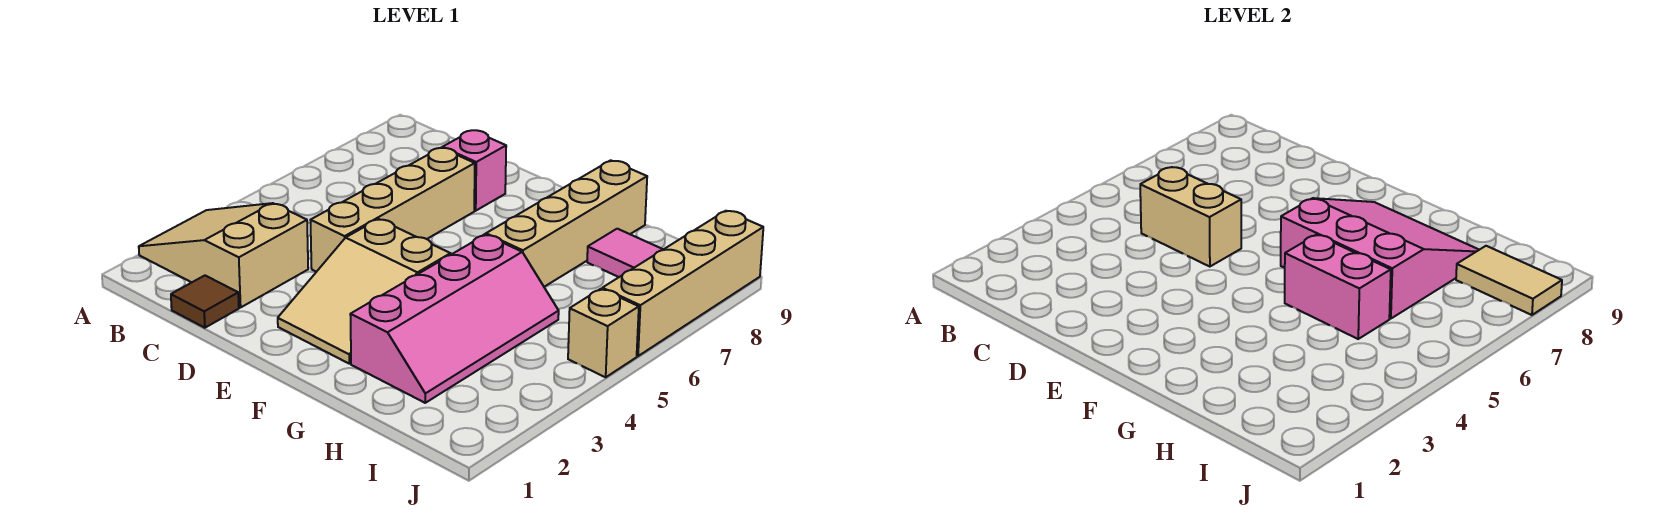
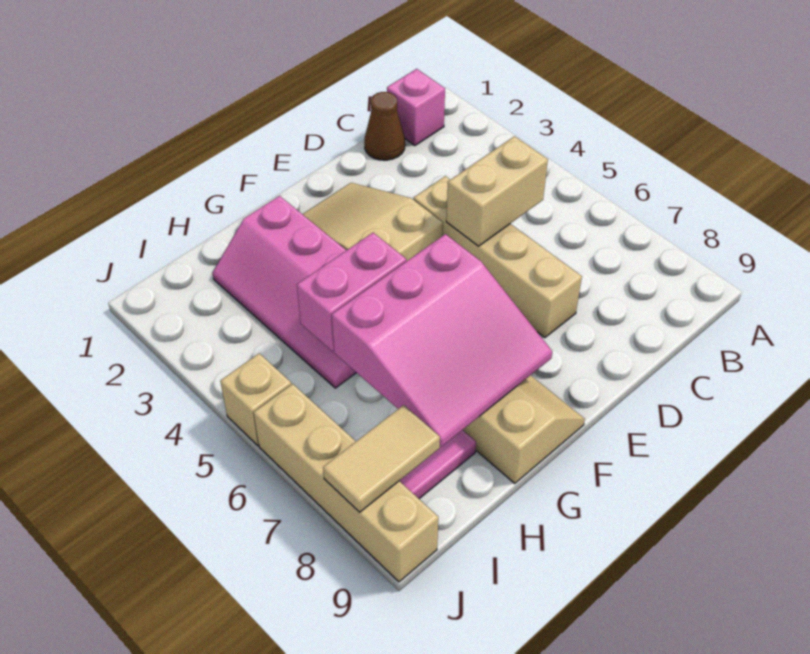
tan slope A2:C3 level 1 top C -> none
brown tile C1 level 1 -> brown cone C1 level 1
pink brick D8 level 1 -> pink brick B1 level 1

